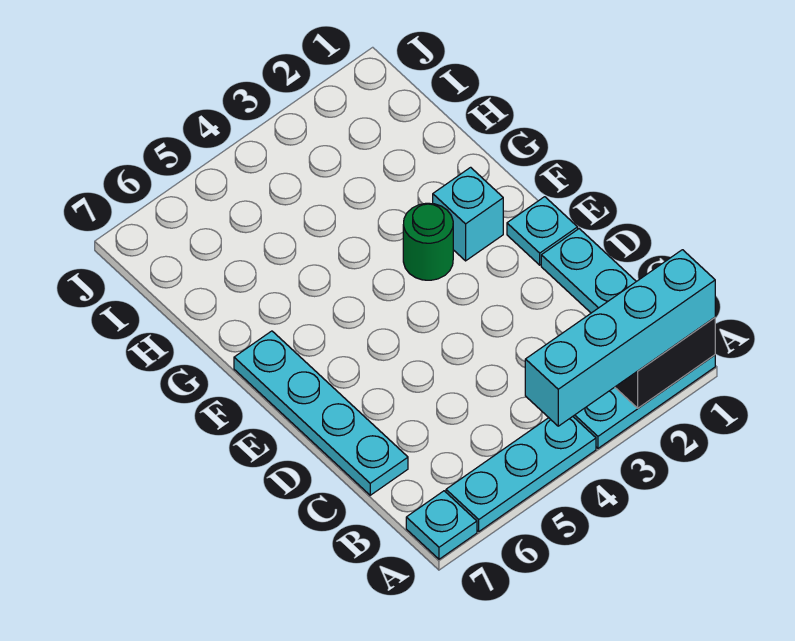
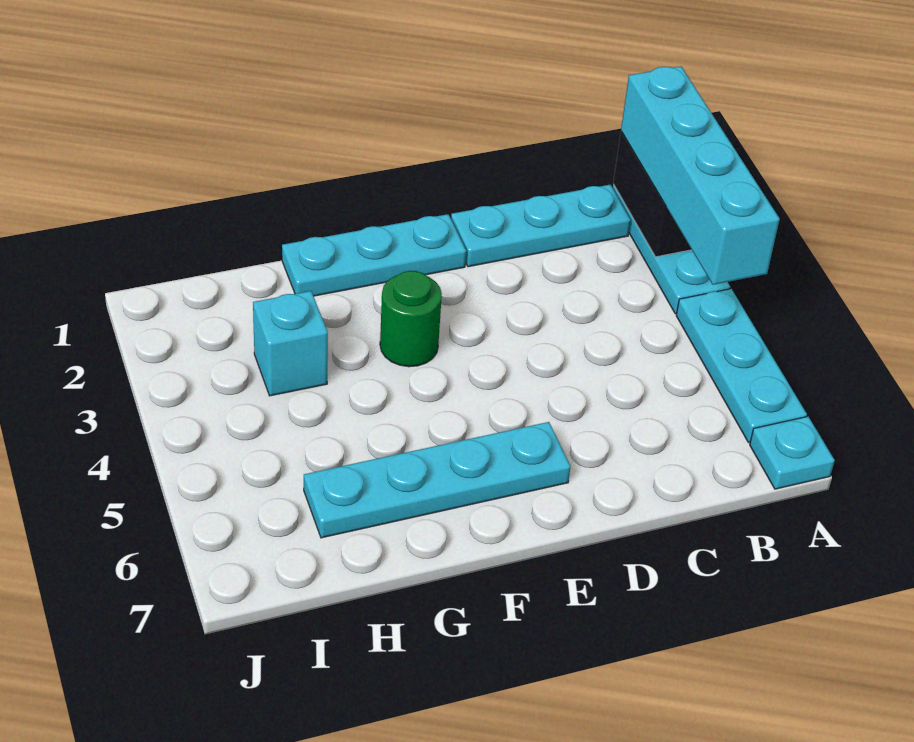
cyan plate C7:F7 level 1 -> cyan plate E6:H6 level 1
cyan plate E1 level 1 -> cyan plate E1:G1 level 1
cyan brick F2 level 1 -> cyan brick H3 level 1

